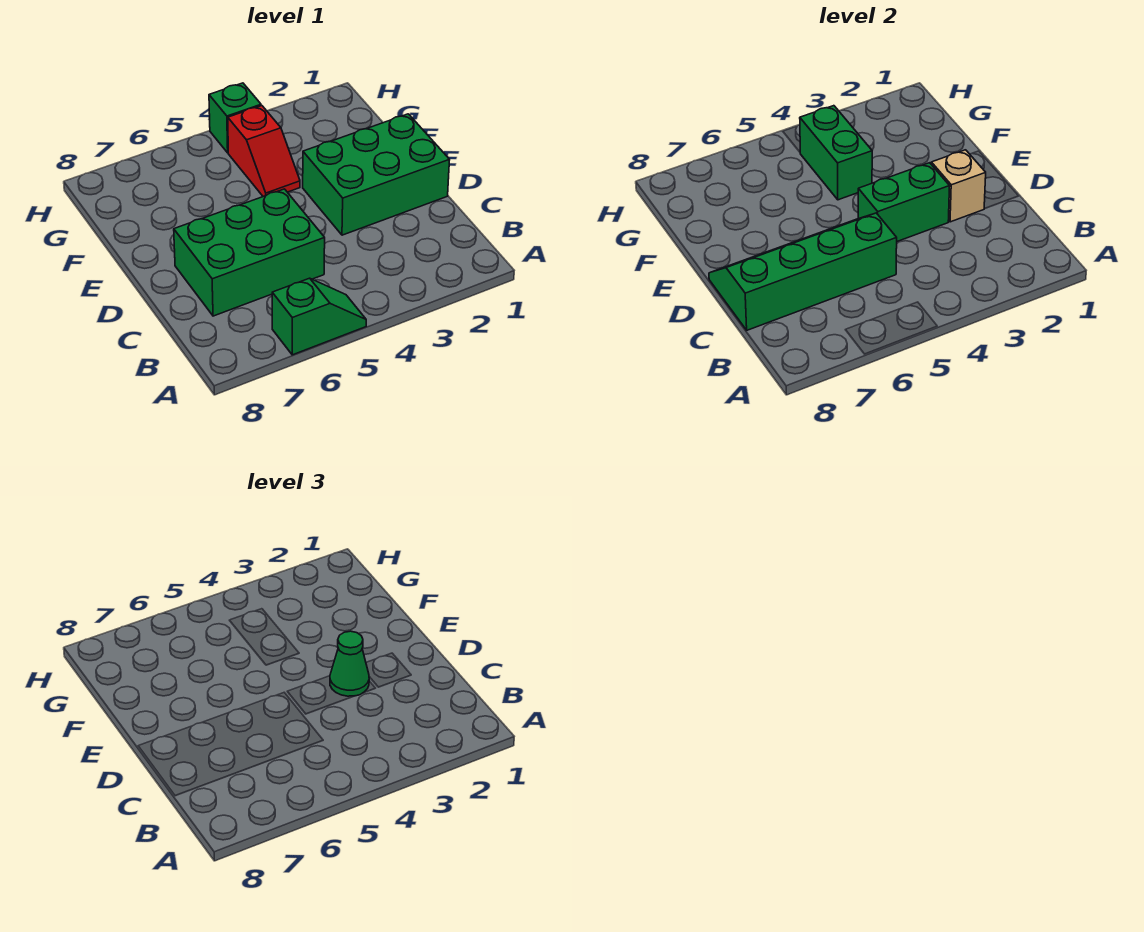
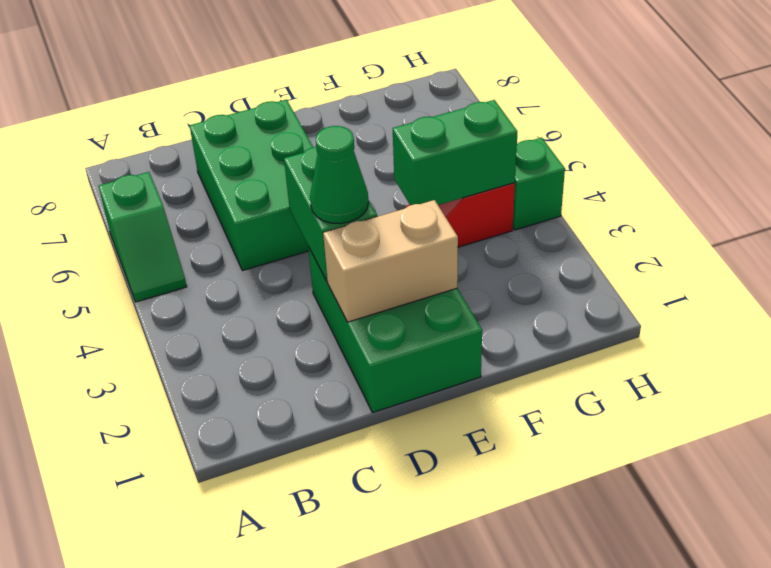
green slope C5:D8 level 2 top C -> none
tan brick D2 level 2 -> tan brick D2:E2 level 2

